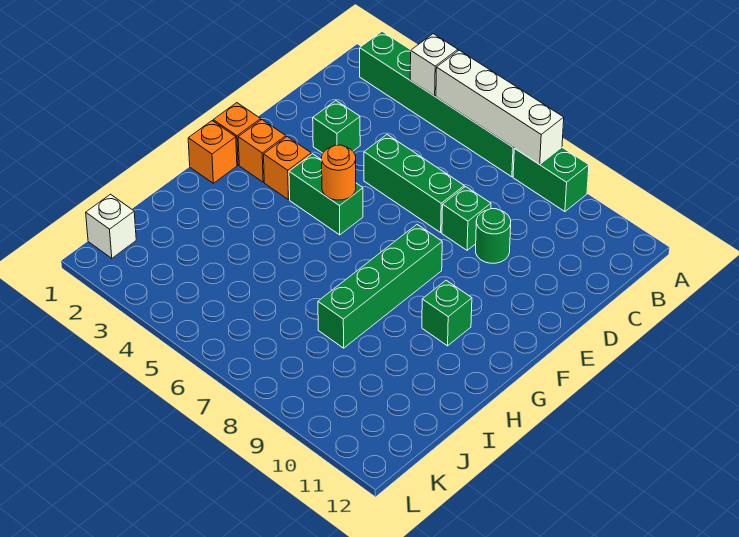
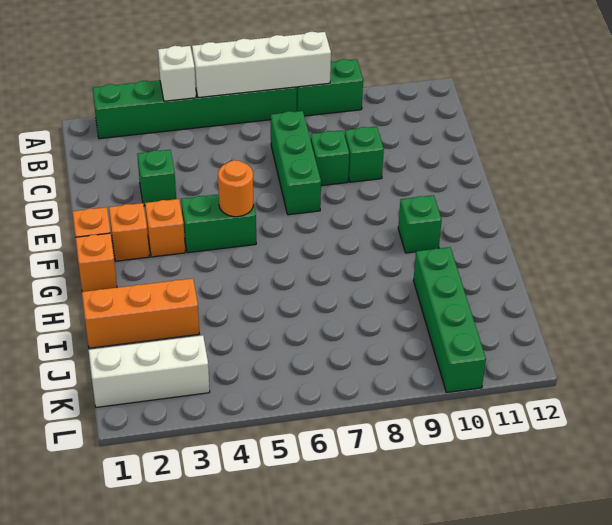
green brick D5:D7 level 1 -> green brick C7:E7 level 1
green round brick D9 level 1 -> green brick D9 level 1
green brick F8:I8 level 1 -> green brick I10:L10 level 1
none -> orange brick I1:I3 level 1
white brick K1 level 1 -> white brick K1:K3 level 1

